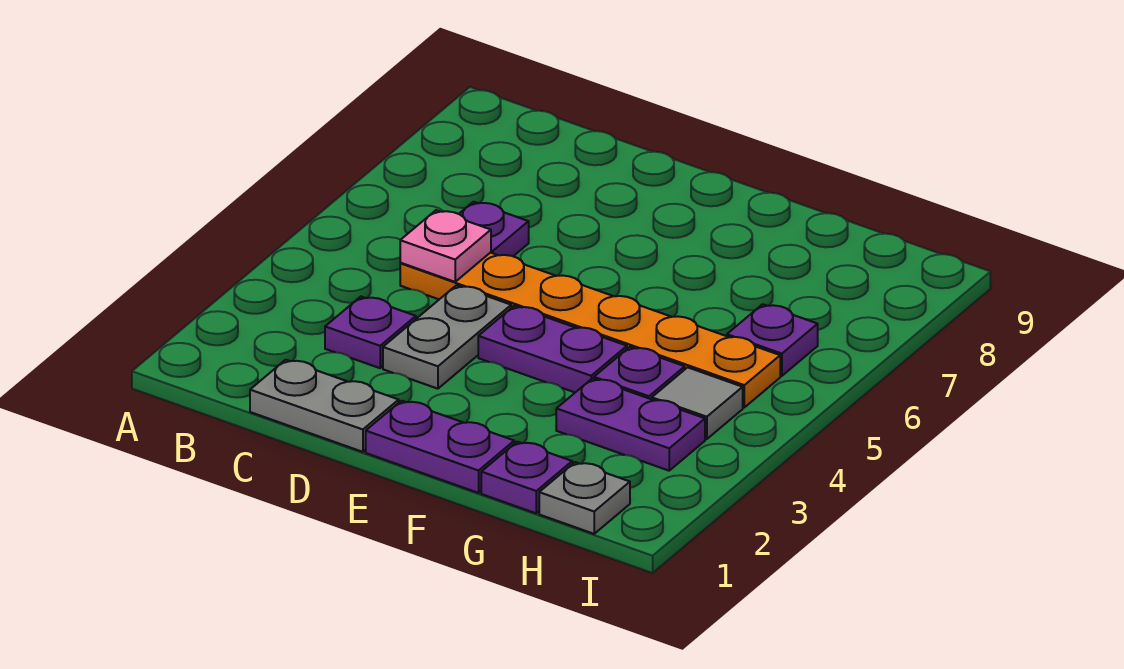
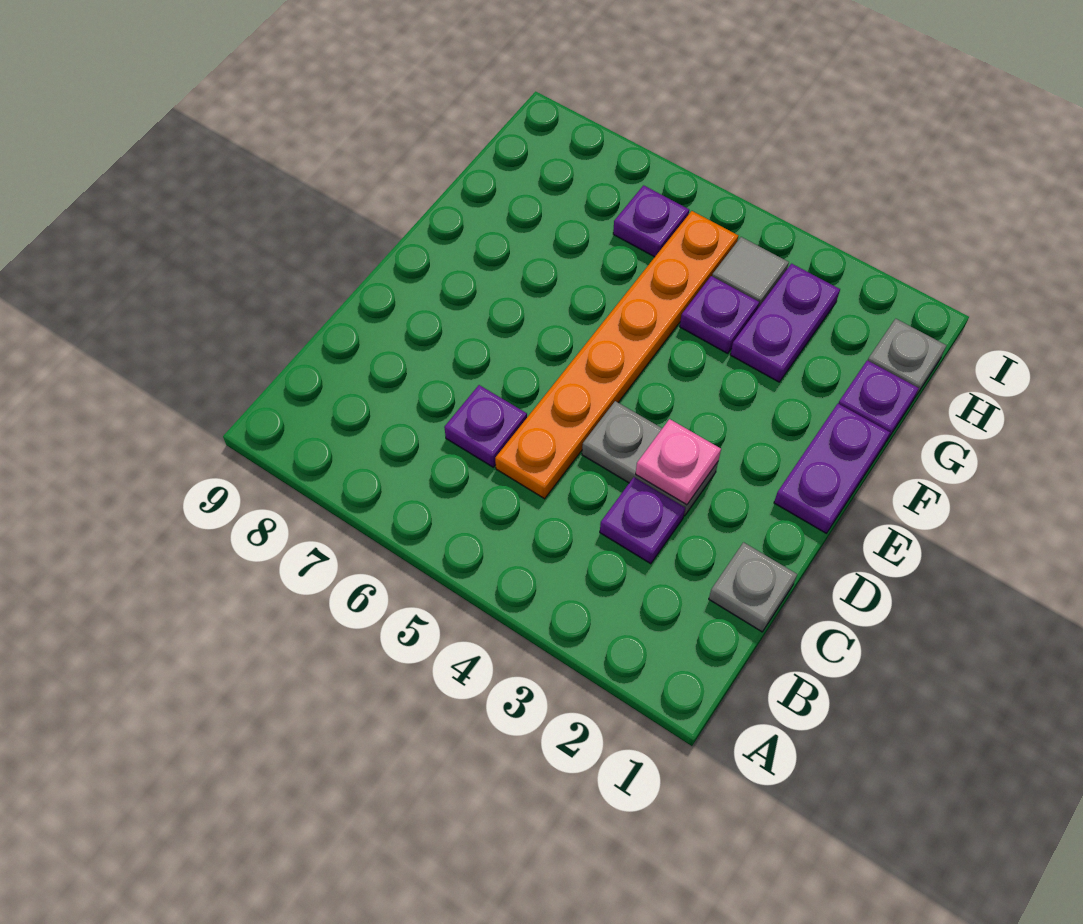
grey plate C1:D1 level 1 -> grey plate C1 level 1
pink plate C5 level 2 -> pink plate D3 level 2
purple plate E4:F4 level 1 -> none

